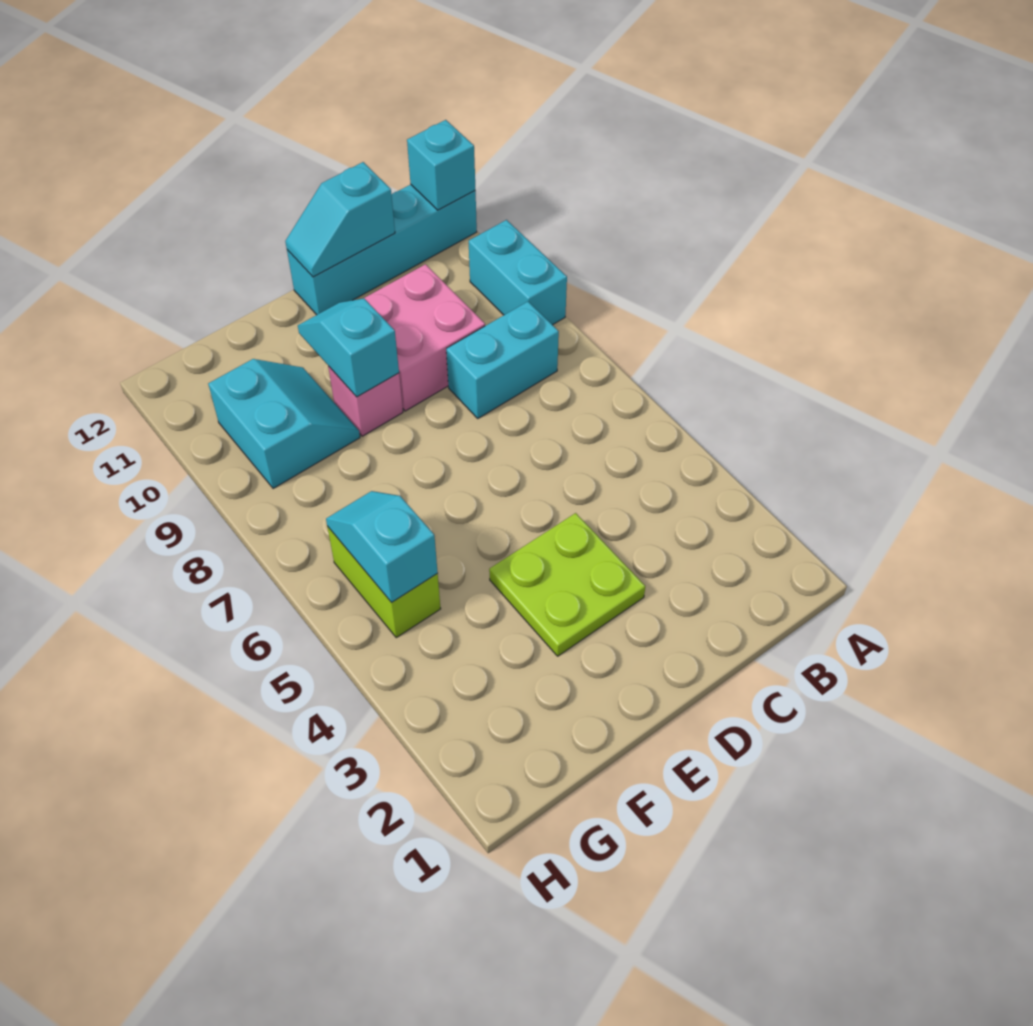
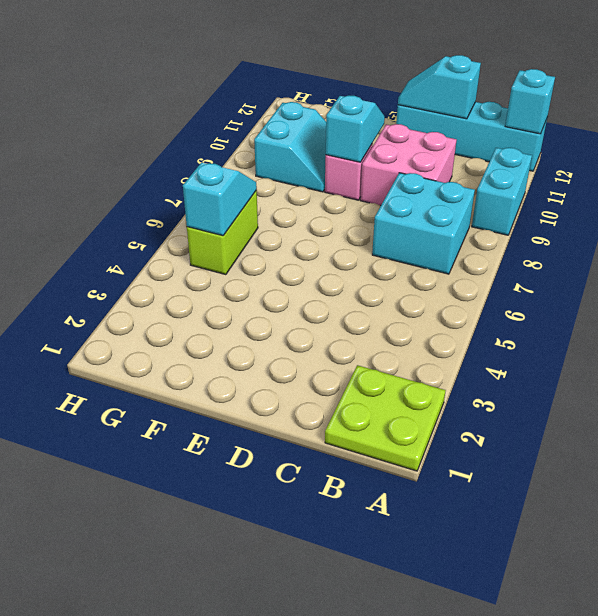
cyan brick B8:C8 level 1 -> cyan brick B7:C8 level 1
lime plate D3:E4 level 1 -> lime plate A1:B2 level 1

